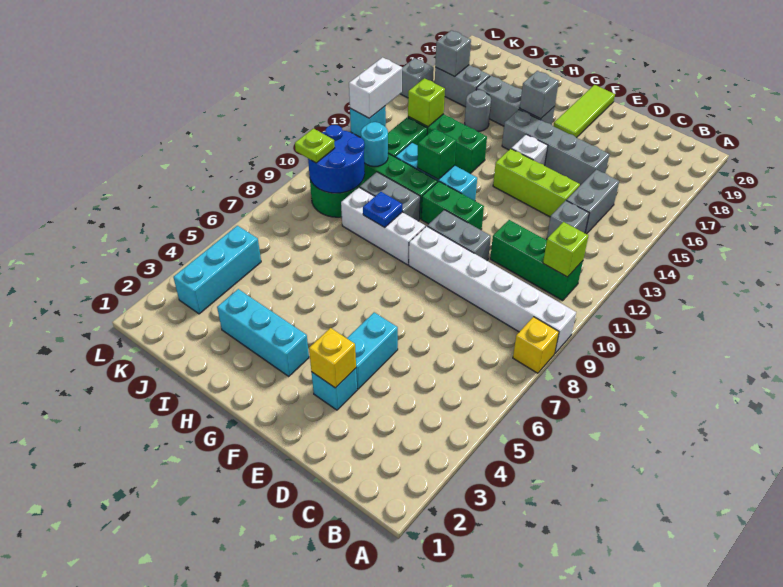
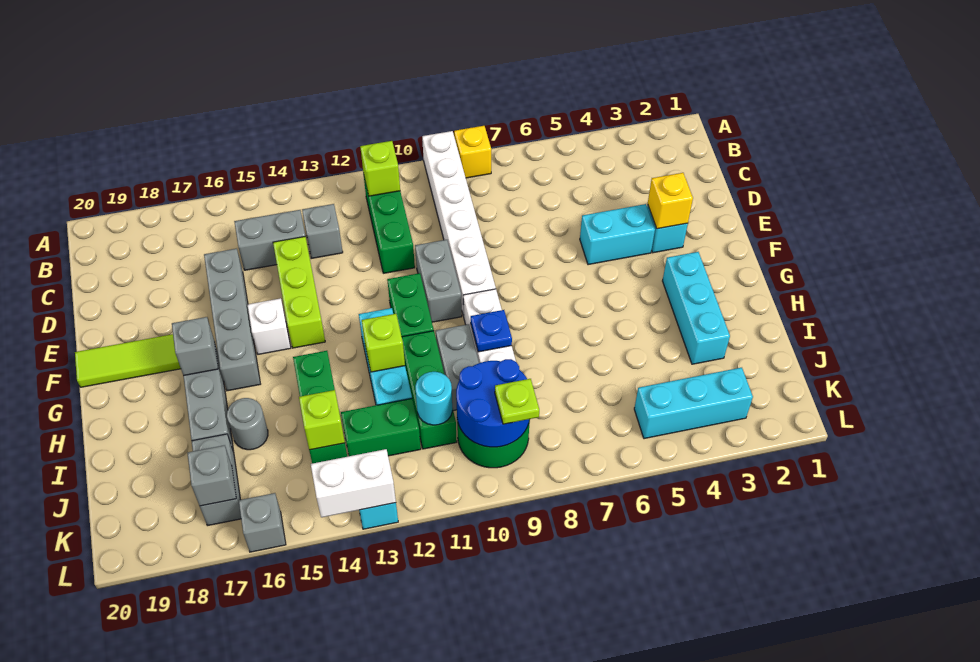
green brick H12 level 2 -> lime brick H12 level 2

